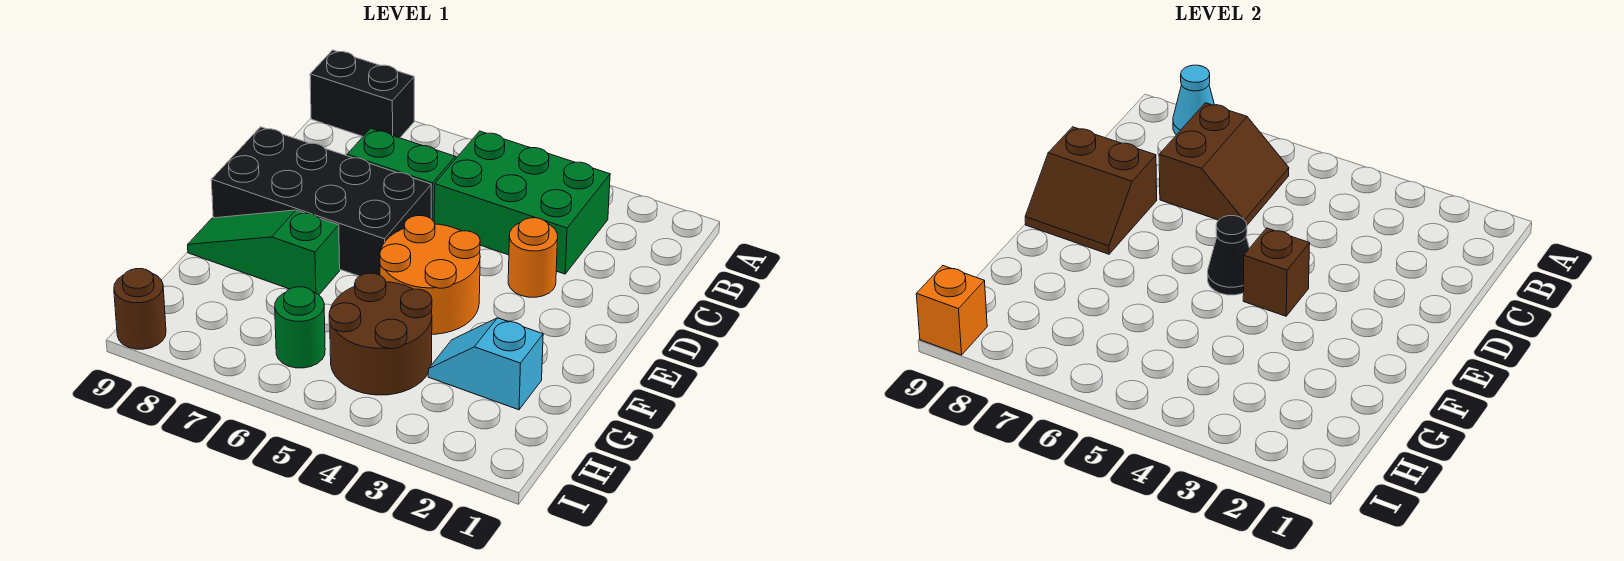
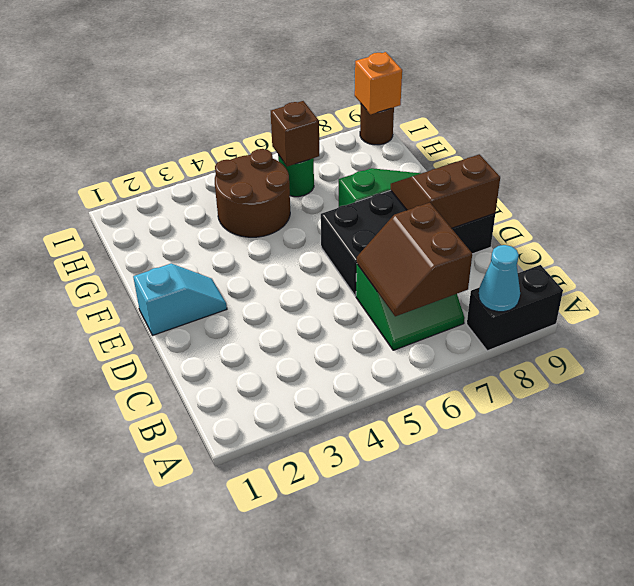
green brick B3:C5 level 1 -> none
orange round brick D3 level 1 -> none
orange round brick E4:F5 level 1 -> none
brown brick E4 level 2 -> brown brick H6 level 2
black cone E5 level 2 -> none
cyan slope G2:G3 level 1 top 2 -> cyan slope E1:E2 level 1 top 1

